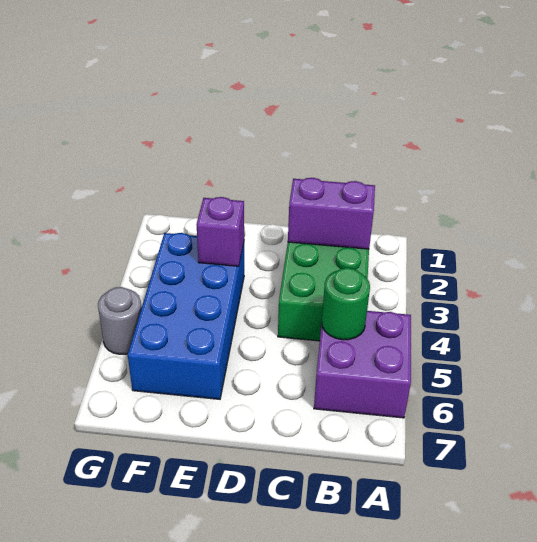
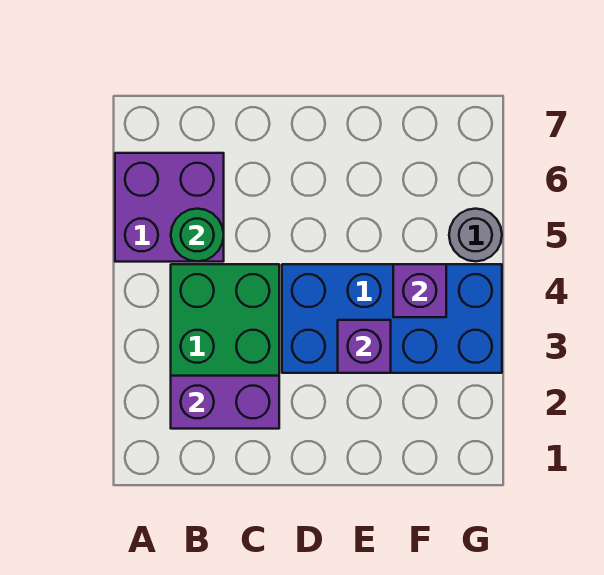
blue brick E3:F6 level 1 -> blue brick D3:G4 level 1
none -> purple brick F4 level 2

